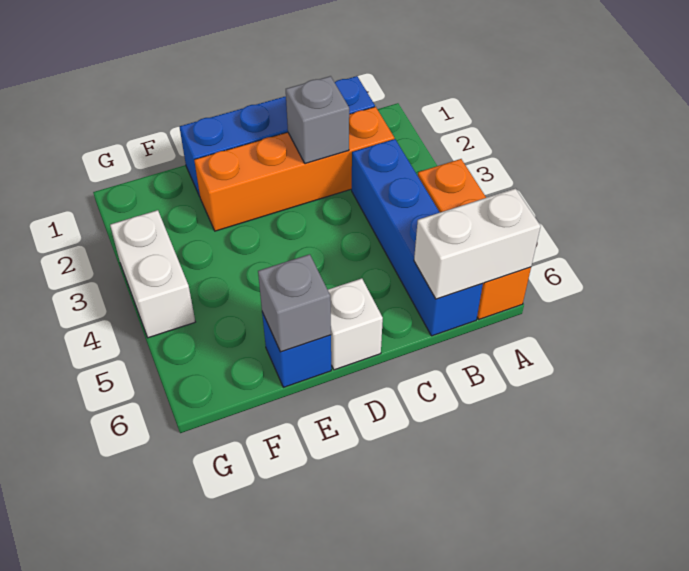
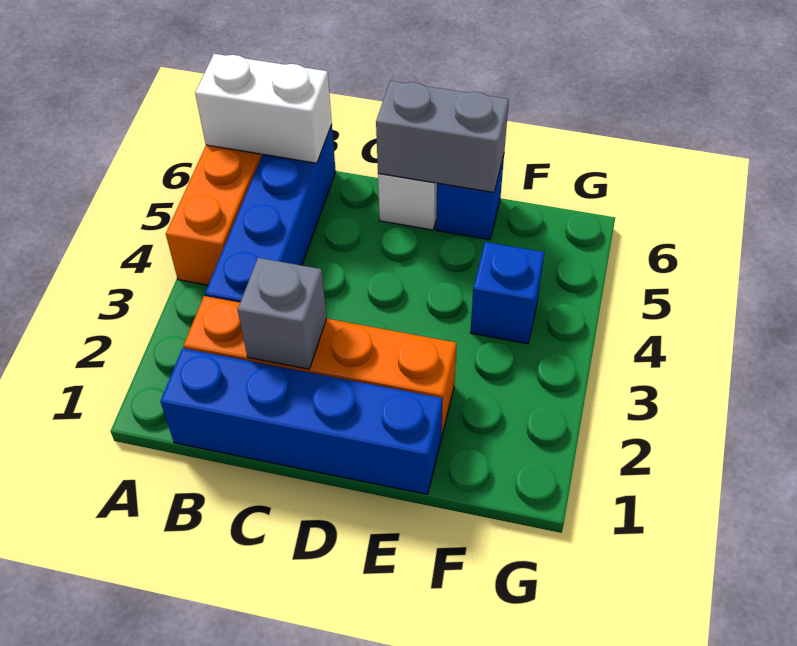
grey brick E6 level 2 -> grey brick D6:E6 level 2
none -> blue brick F4 level 1
white brick G3:G4 level 1 -> none

